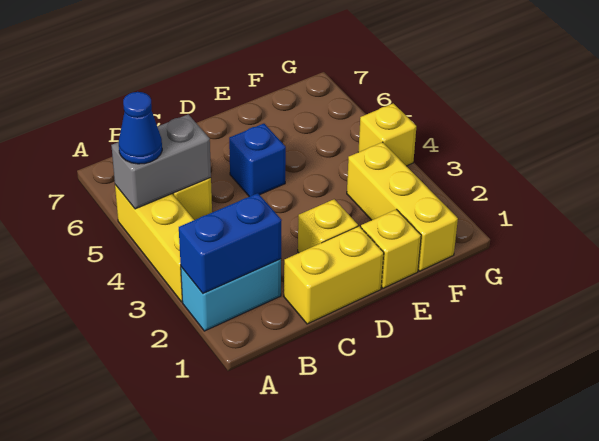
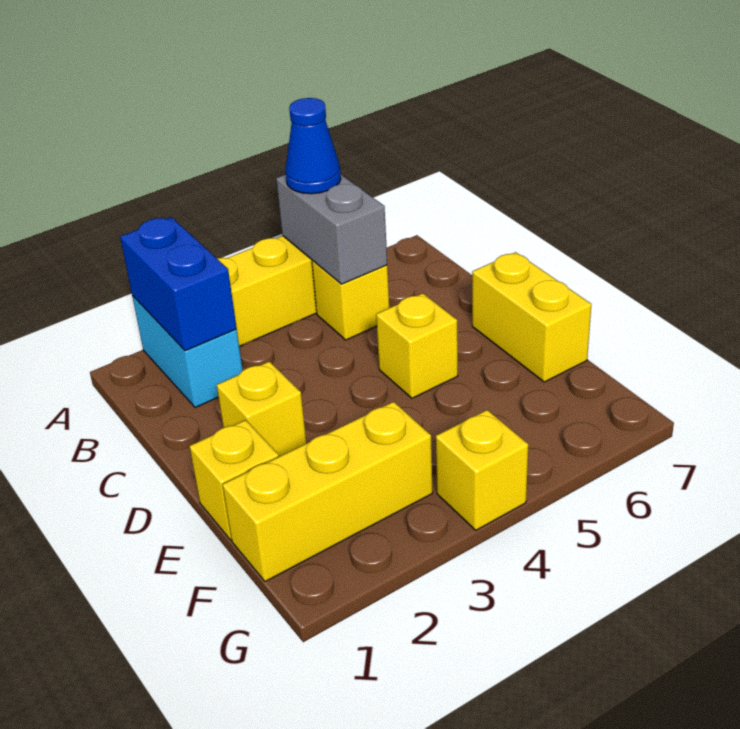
yellow brick C1:D1 level 1 -> yellow brick D7:E7 level 1
blue brick D5 level 1 -> yellow brick D5 level 1

